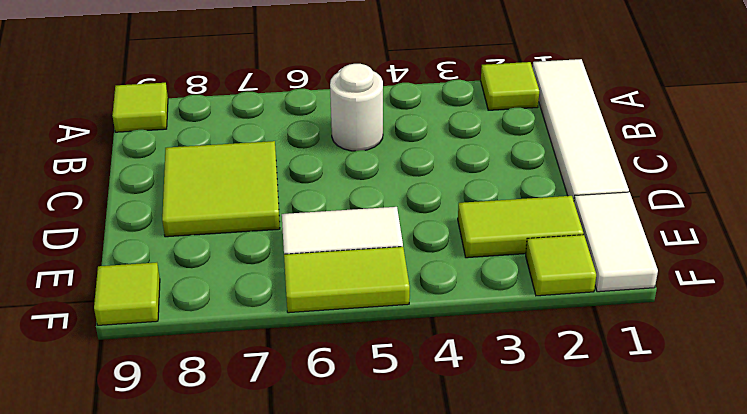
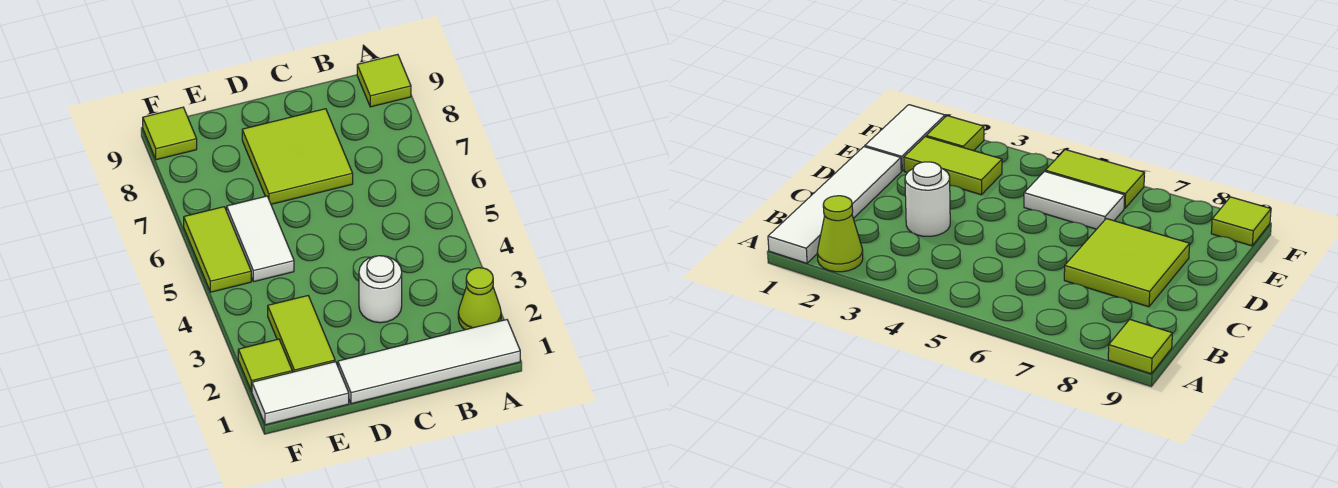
lime tile A2 level 1 -> lime cone A2 level 1
white round brick B5 level 1 -> white round brick C3 level 1

